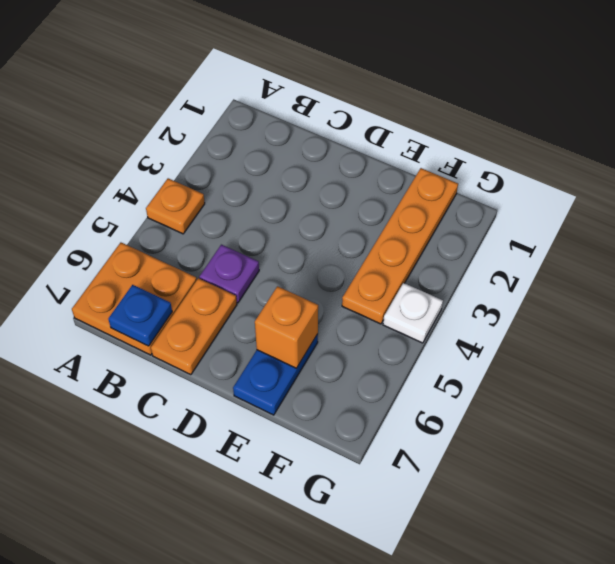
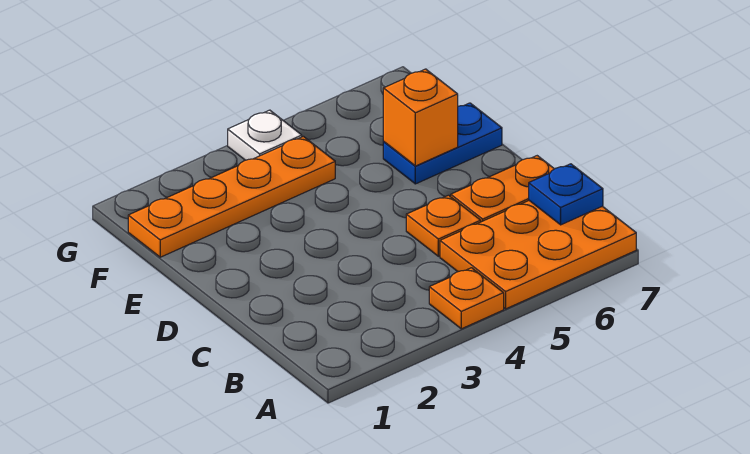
orange plate A6:B7 level 1 -> orange plate A5:B7 level 1
purple plate C5 level 1 -> orange plate C5 level 1

